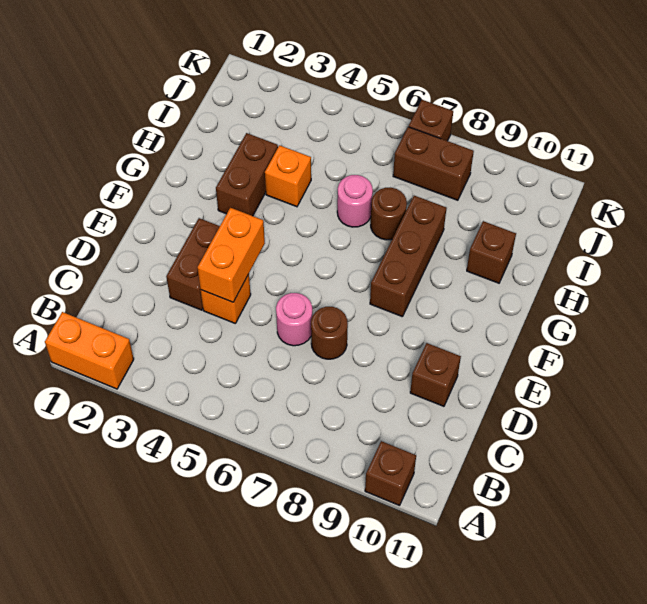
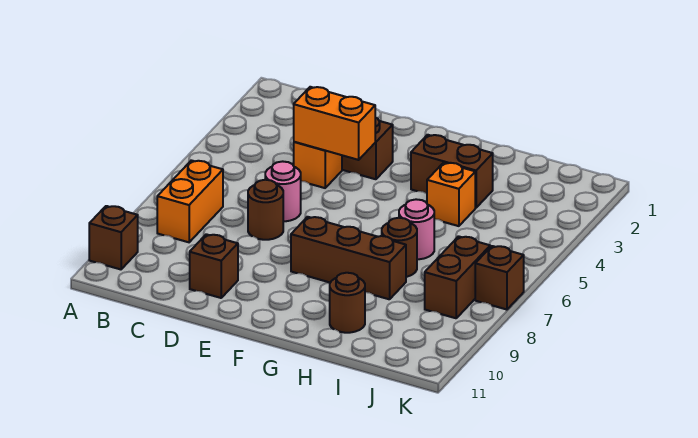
orange brick A1:A2 level 1 -> orange brick B7:B8 level 1
brown brick H10 level 1 -> brown round brick H10 level 1

